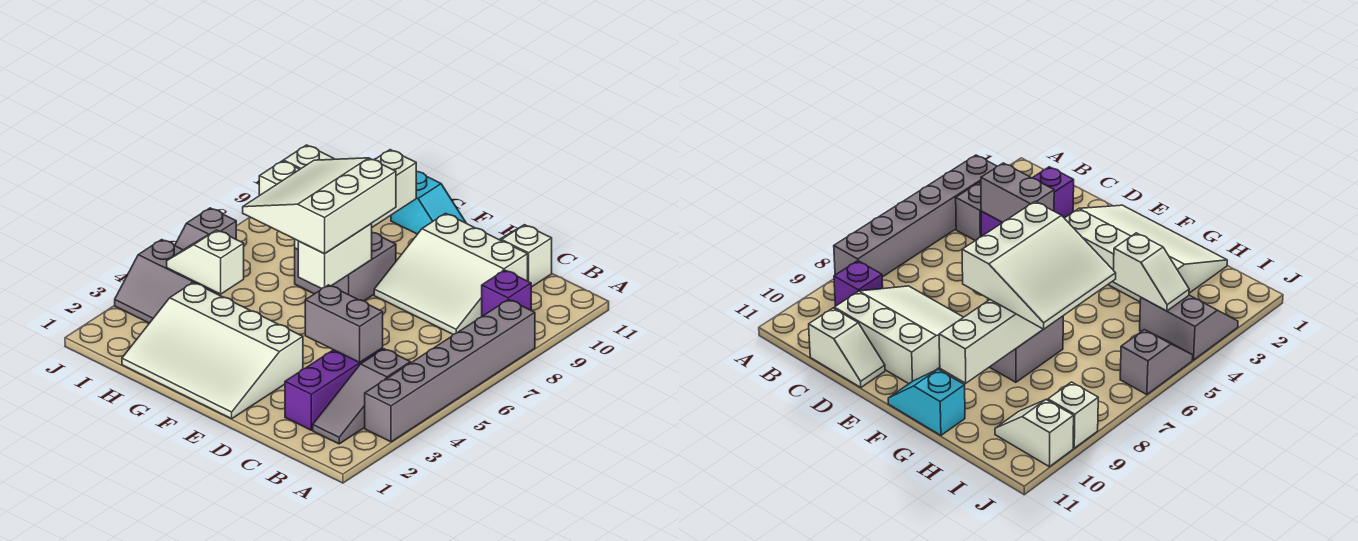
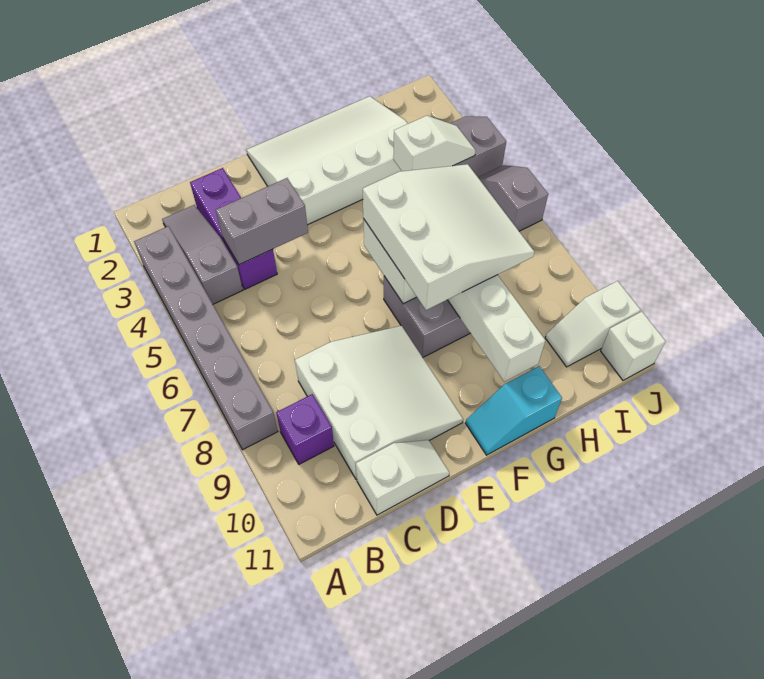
white slope C8:E10 level 1 top 10 -> white slope C8:E10 level 1 top C
white brick J9 level 1 -> white brick J11 level 1

